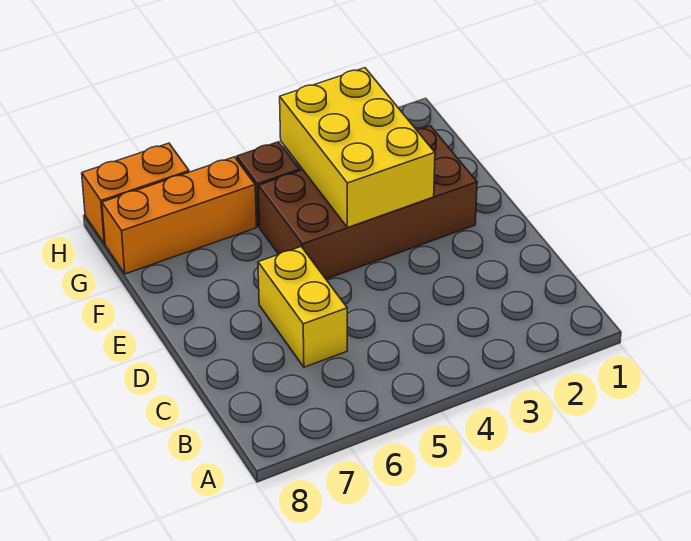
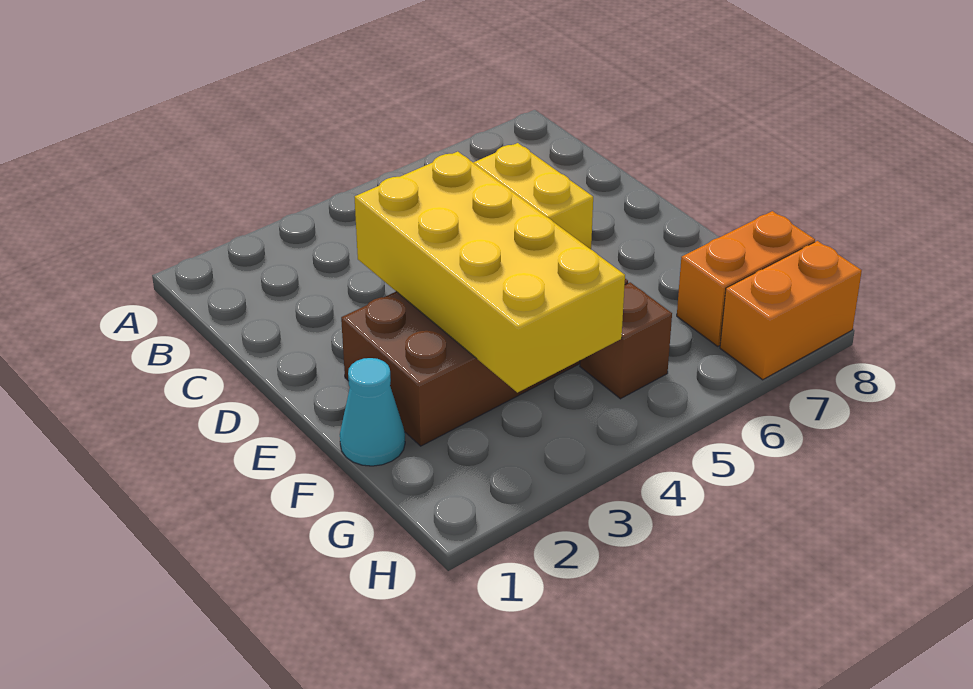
yellow brick E3:G4 level 2 -> yellow brick D3:G4 level 2
none -> cyan cone F1 level 1
orange brick G6:G8 level 1 -> orange brick G7:G8 level 1

